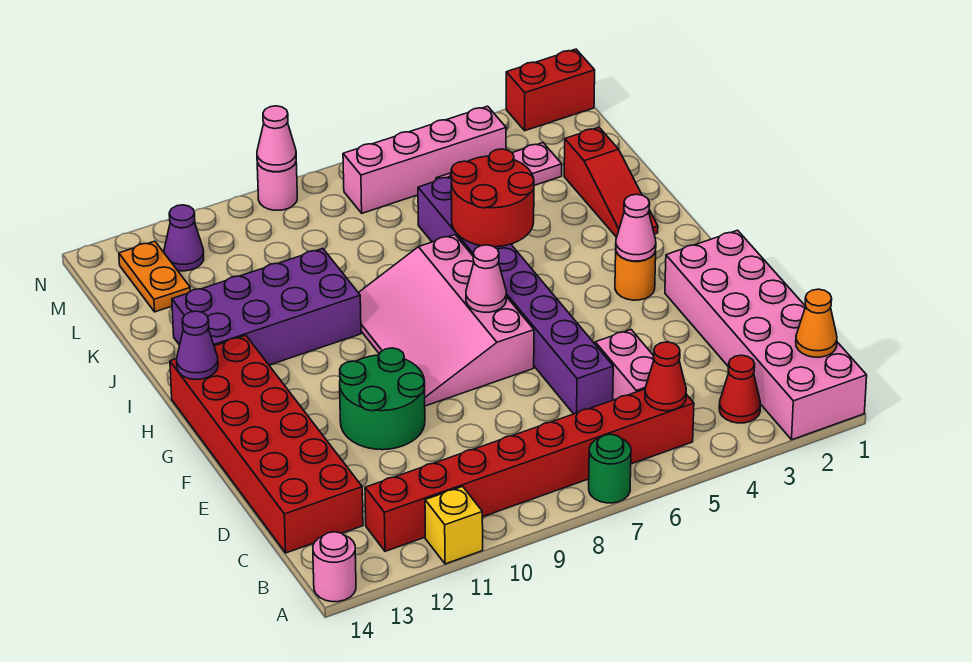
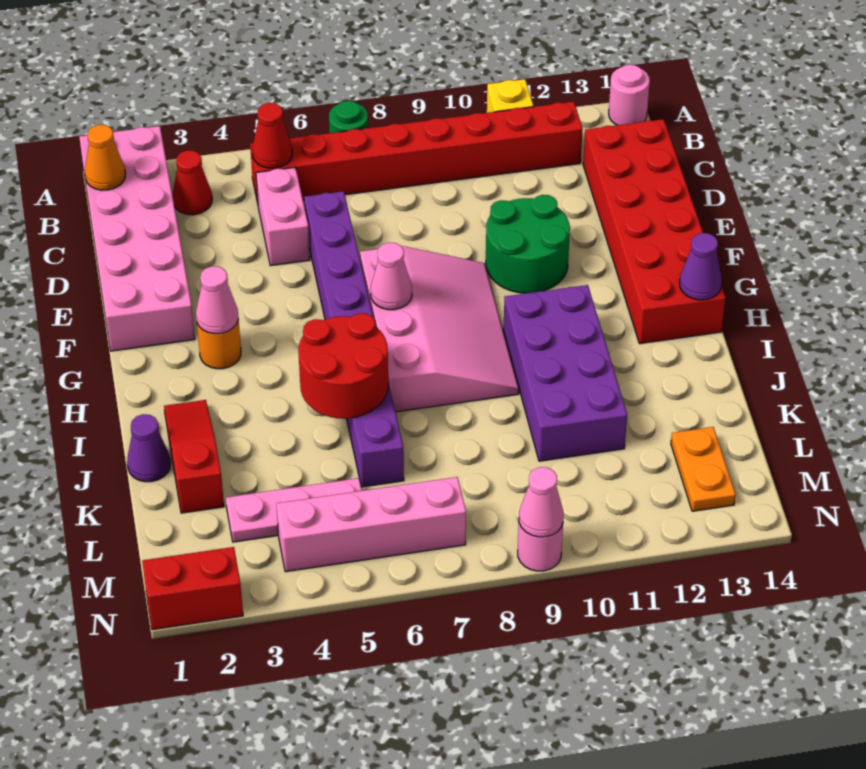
purple brick I10:J13 level 1 -> purple brick H10:K11 level 1
purple cone M12 level 1 -> purple cone J1 level 1

